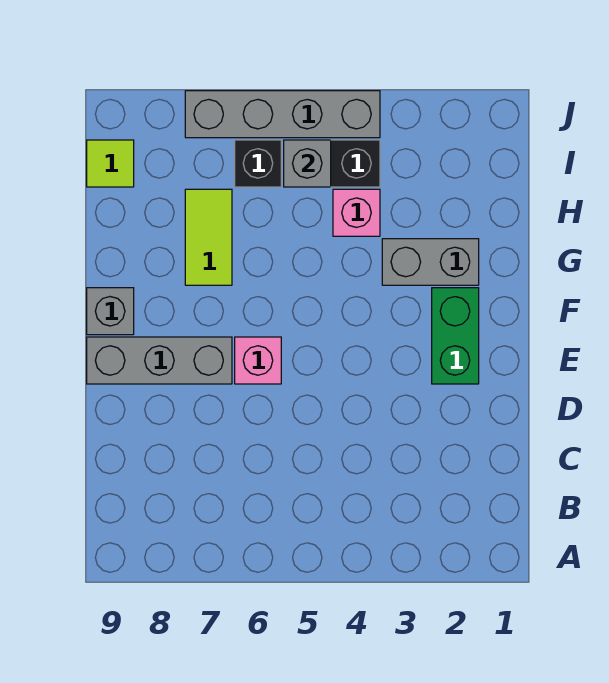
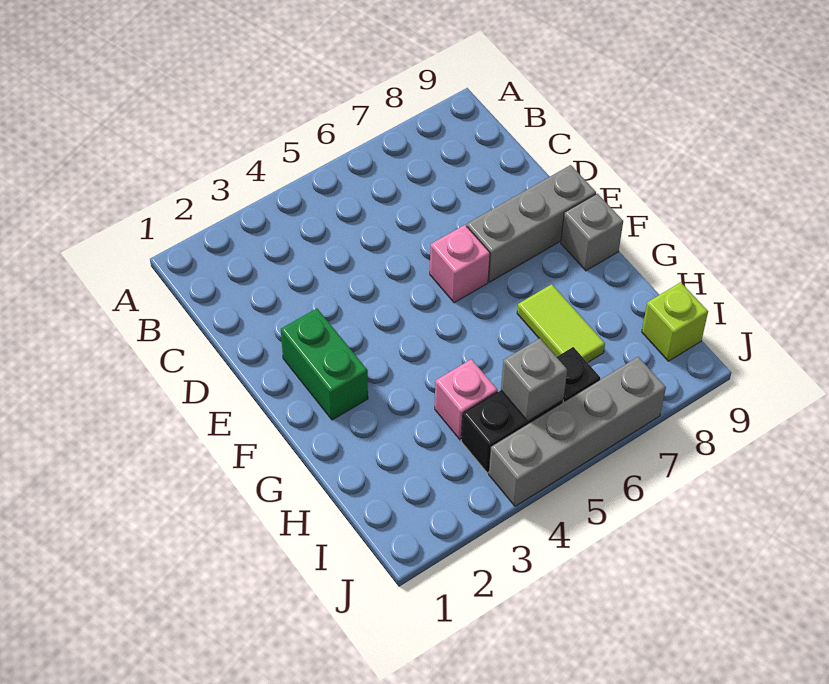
grey brick G2:G3 level 1 -> none
lime tile I9 level 1 -> lime brick I9 level 1

